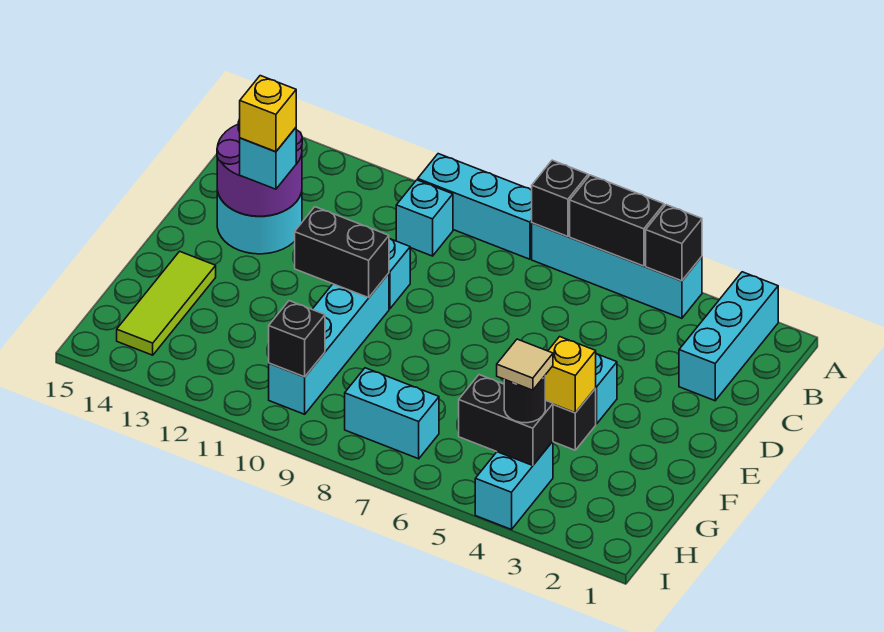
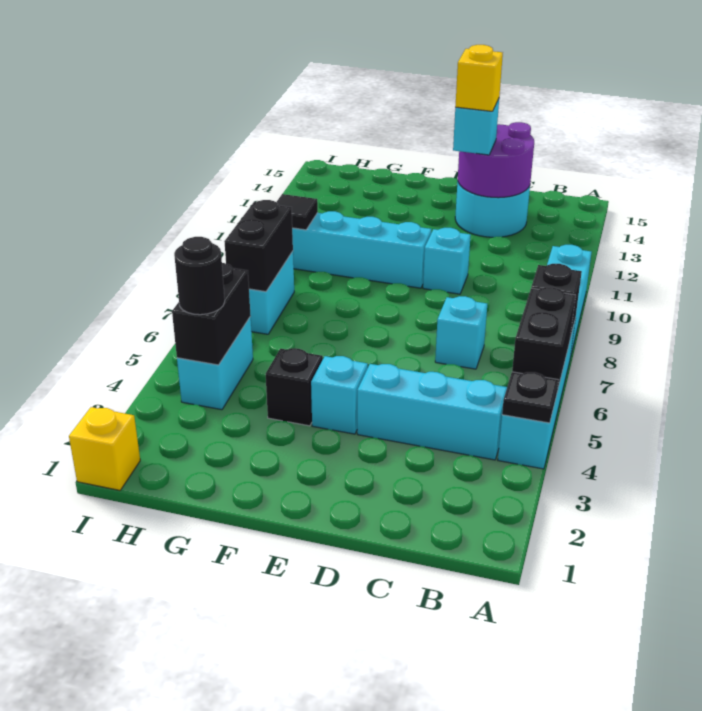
cyan brick A2:C2 level 1 -> cyan brick B4:D4 level 1
black brick A4 level 2 -> black plate A4 level 2
cyan brick B10 level 1 -> cyan brick C7 level 1
black brick E10:E11 level 2 -> black brick H7:H8 level 2
yellow brick F4 level 2 -> yellow brick I1 level 1
lime tile F14:H14 level 1 -> none
cyan brick H4:I4 level 1 -> cyan brick H4:H5 level 1
tan tile H4 level 4 -> none
black brick H10 level 2 -> black tile H10 level 2

